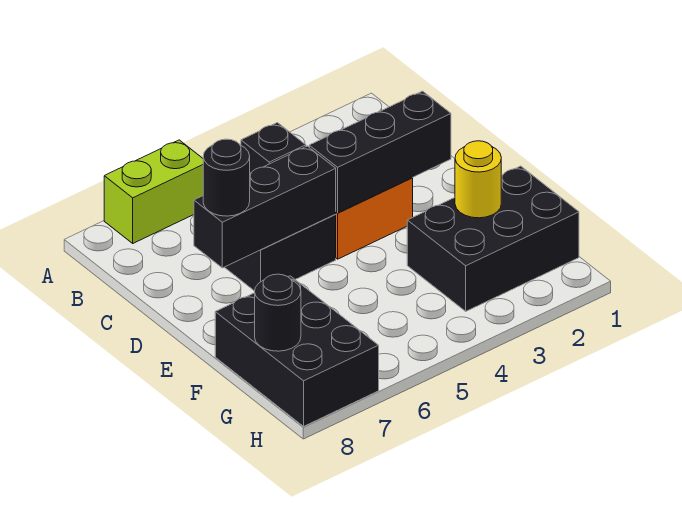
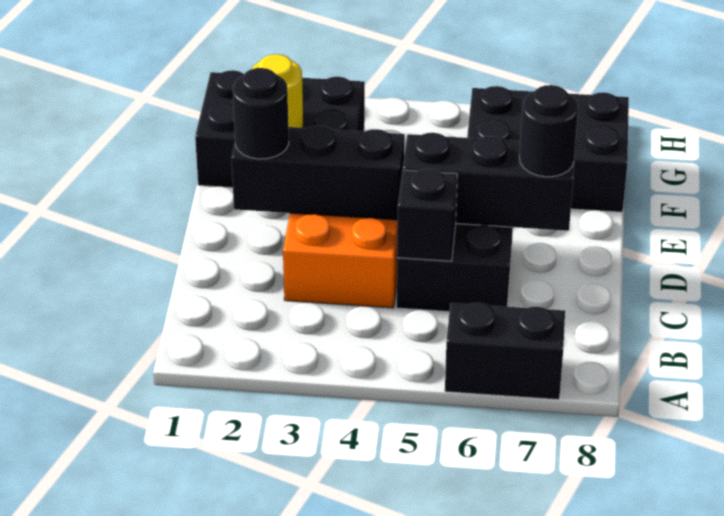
lime brick A6:A7 level 1 -> black brick A6:A7 level 1
black brick F7:H8 level 1 -> black brick F6:G8 level 1
black round brick G8 level 2 -> black round brick D2 level 3

